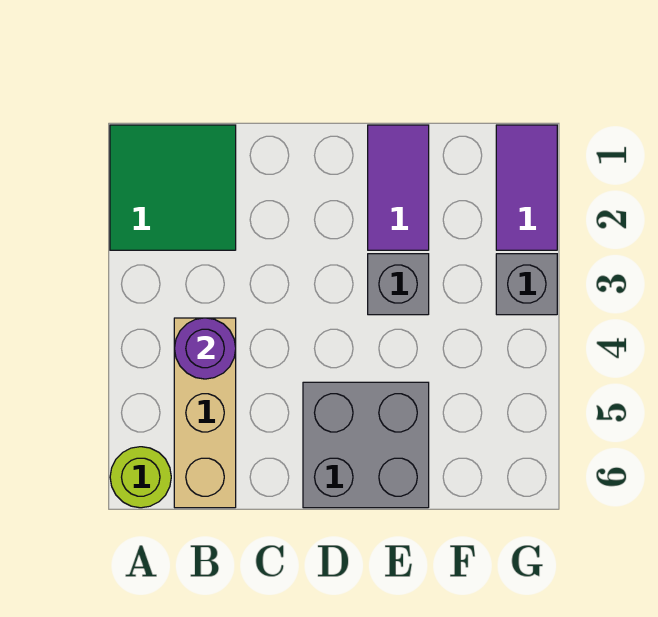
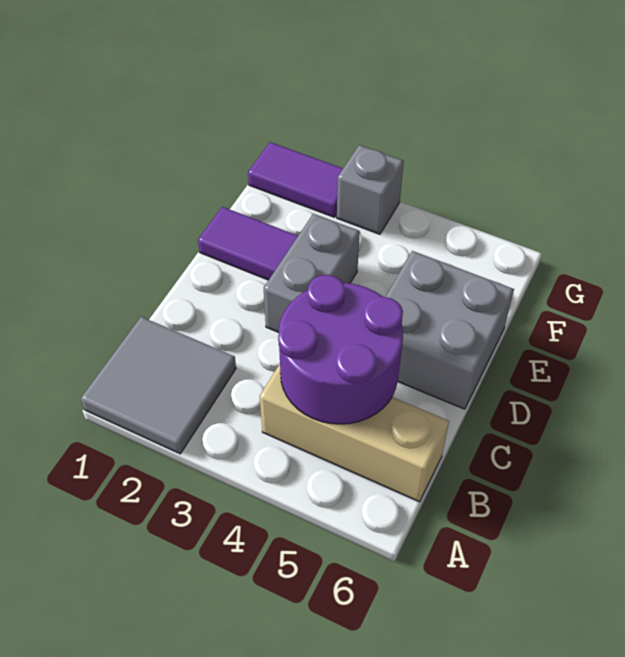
green tile A1:B2 level 1 -> grey tile A1:B2 level 1
lime round brick A6 level 1 -> none
purple round brick B4 level 2 -> purple round brick B4:C5 level 2
grey brick E3 level 1 -> grey brick D3:E3 level 1

